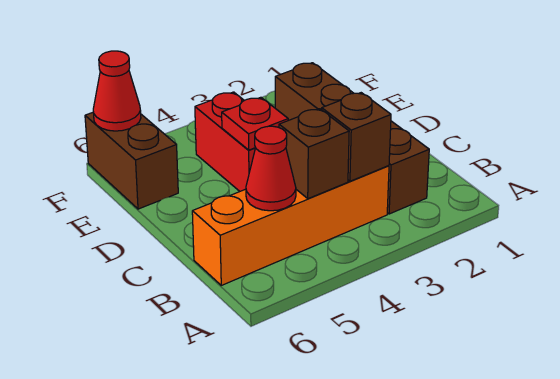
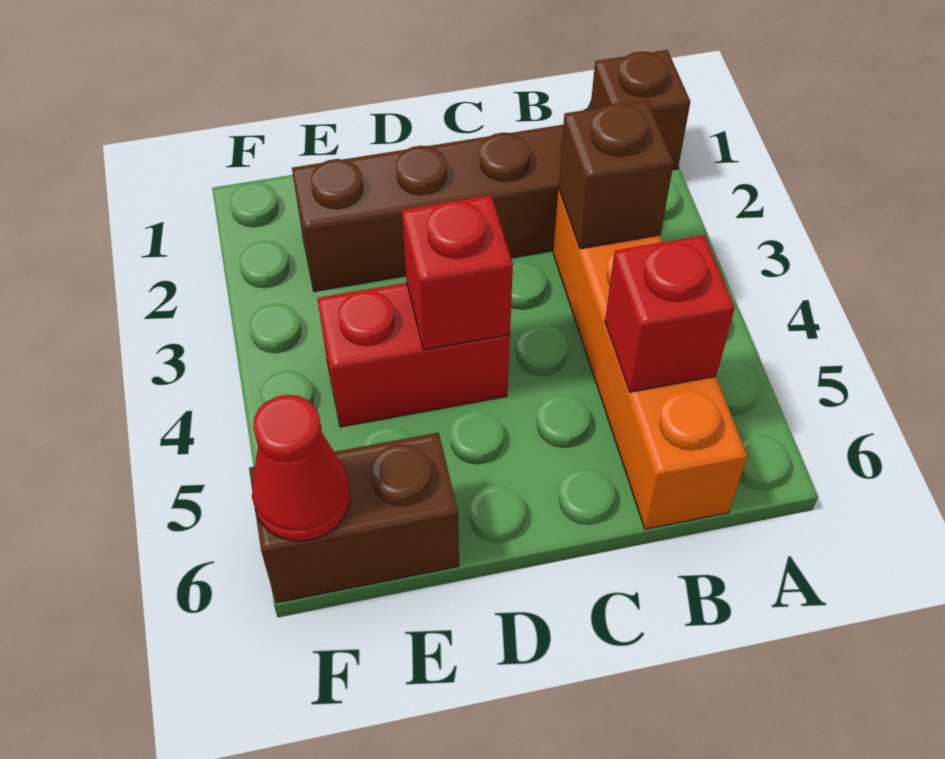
brown brick B4 level 2 -> brown brick A1 level 1
red cone B5 level 2 -> red brick B5 level 2
red plate D4 level 2 -> red brick D4 level 2

